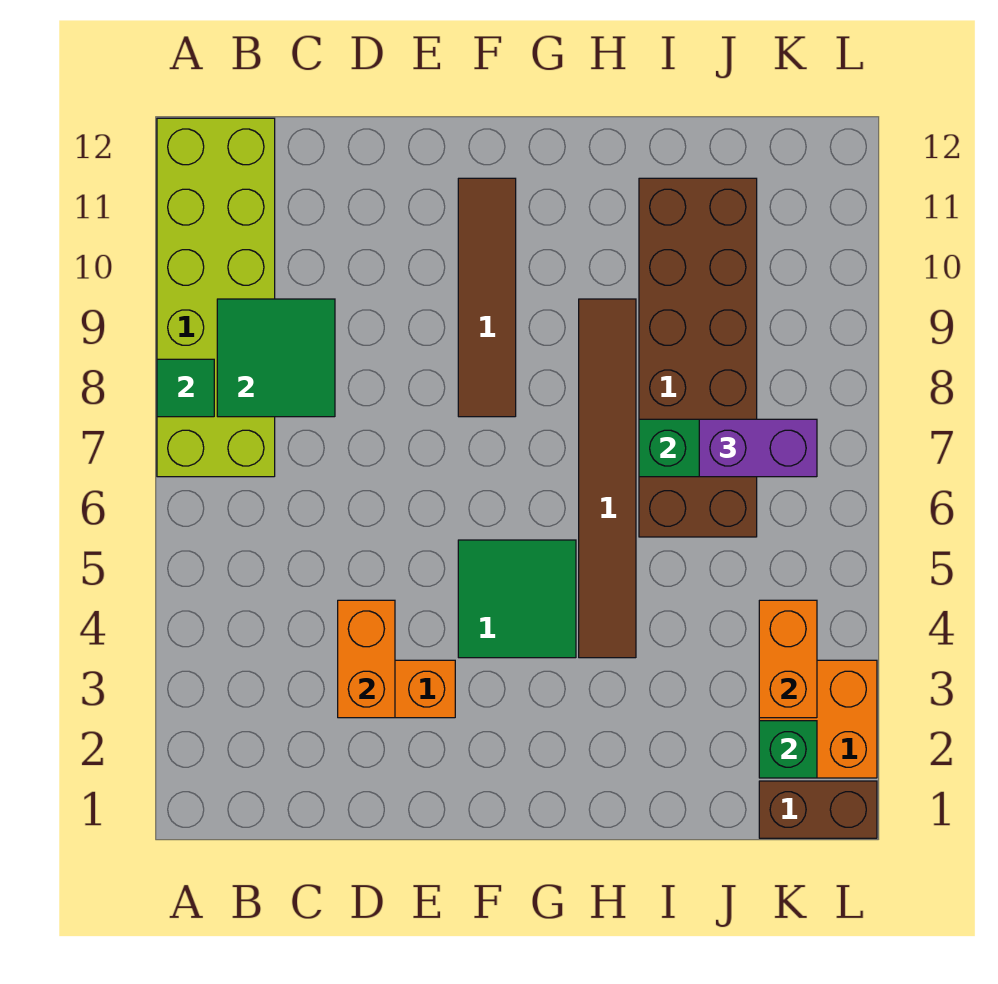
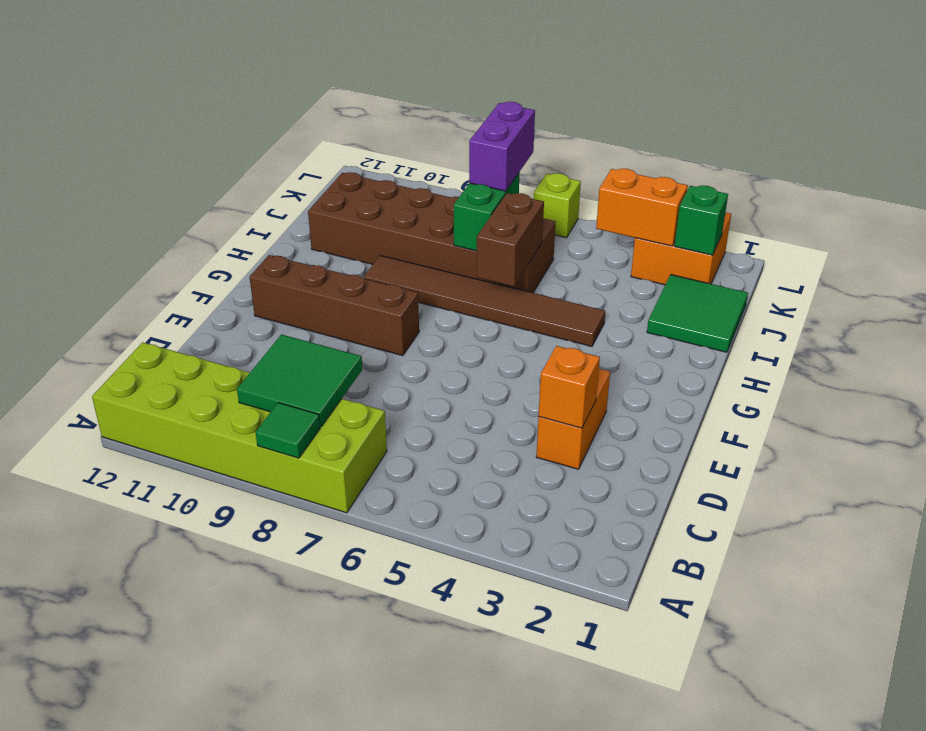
orange brick D3:D4 level 2 -> orange brick D3 level 2
green tile F4:G5 level 1 -> green tile I1:J2 level 1
brown tile F8:F11 level 1 -> brown brick F8:F11 level 1
brown brick K1:L1 level 1 -> brown brick H6:I6 level 2
none -> lime brick L6 level 1

